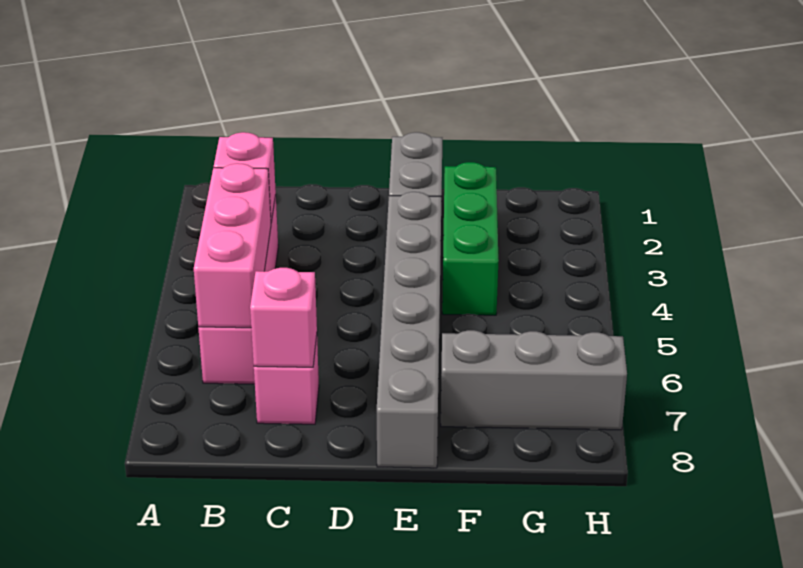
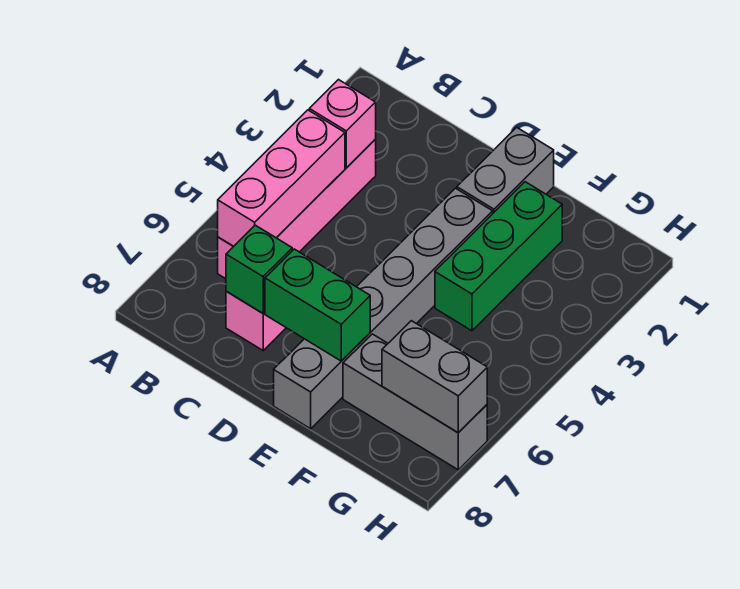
pink brick C7 level 2 -> green brick C7 level 2
none -> green brick D7:E7 level 2
none -> grey brick G7:H7 level 2

